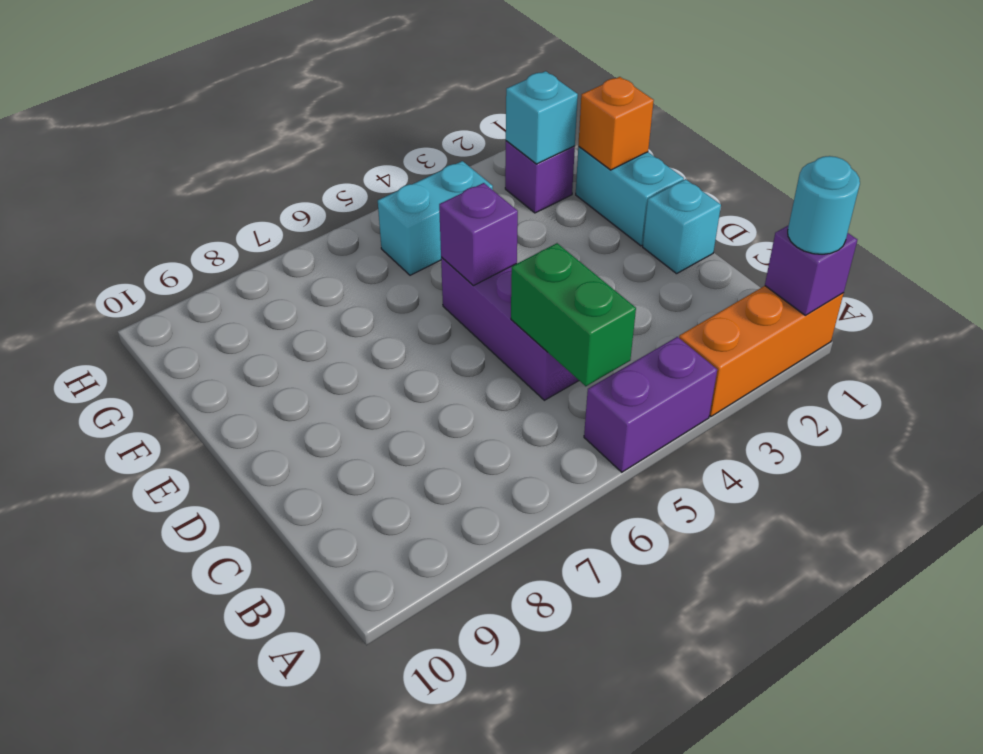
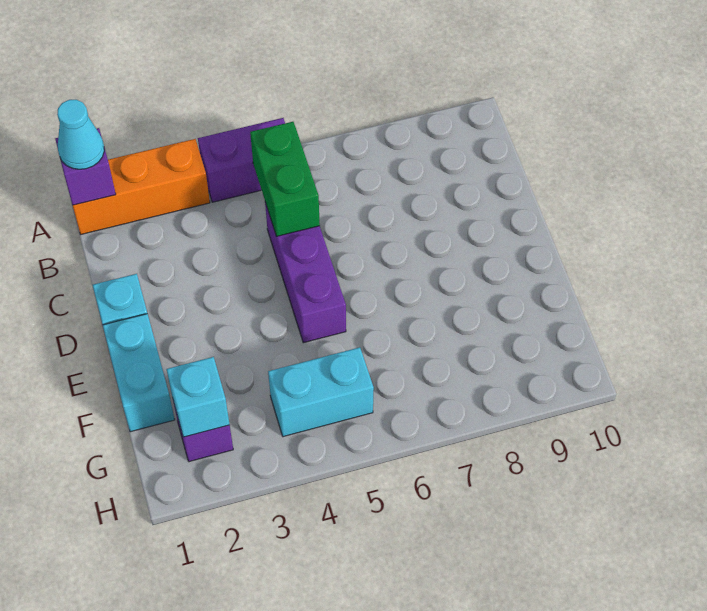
cyan round brick A1 level 3 -> cyan cone A1 level 3
purple brick E5 level 2 -> none
orange brick F1 level 2 -> none

